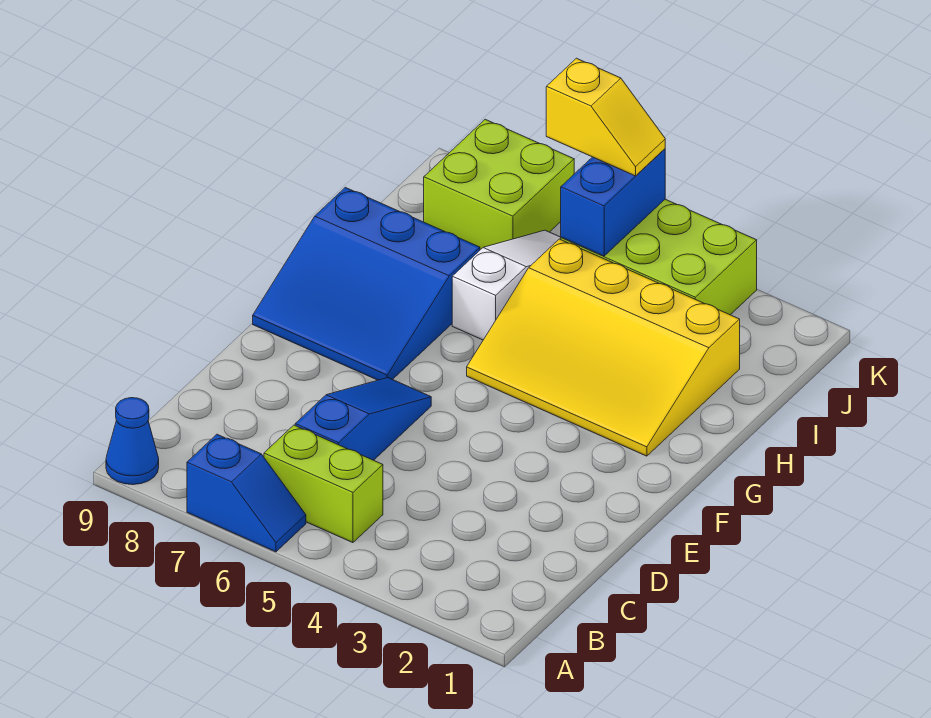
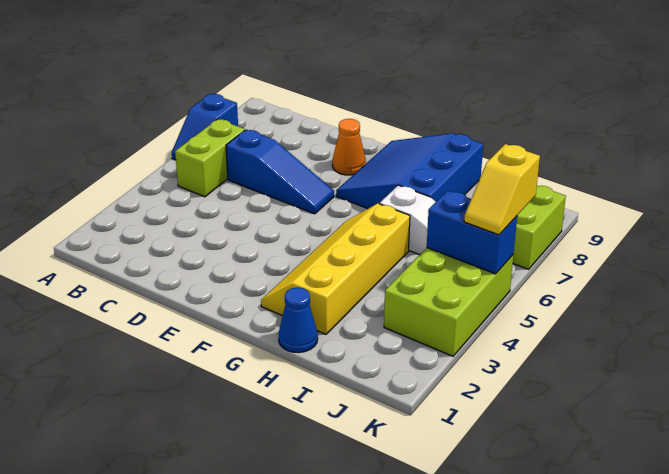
blue cone A9 level 1 -> blue cone H1 level 1
none -> orange cone E8 level 1
yellow slope G2:I5 level 1 top I -> yellow slope G2:H5 level 1 top H

